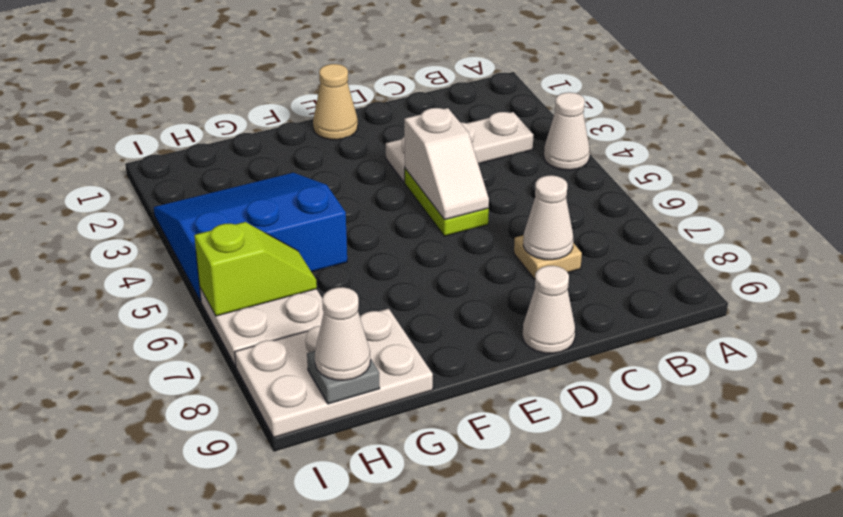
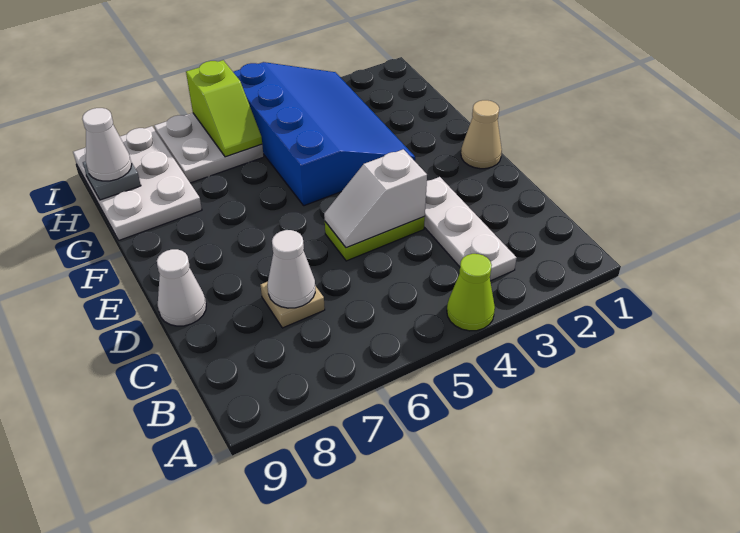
white cone A4 level 1 -> lime cone A4 level 1
blue slope G3:I5 level 1 top 5 -> blue slope F3:I5 level 1 top 5

